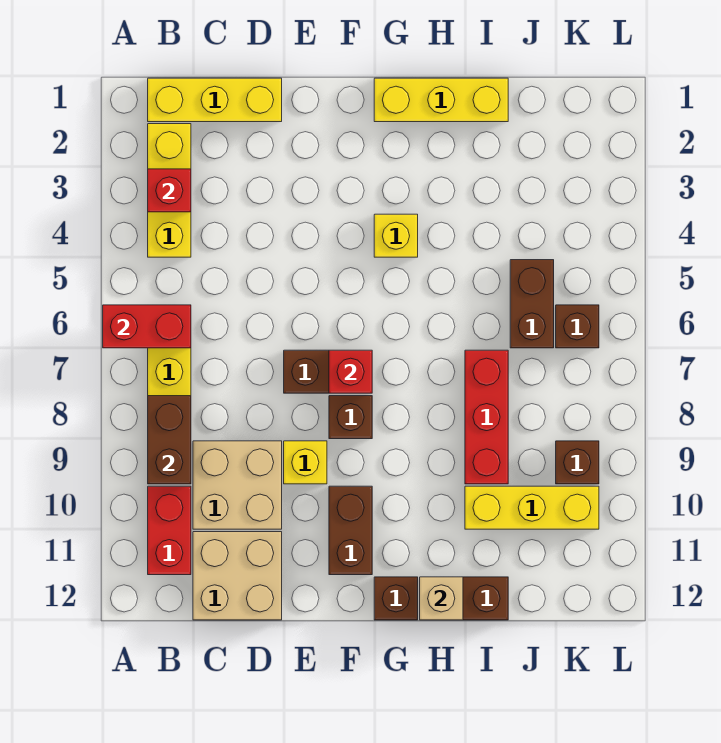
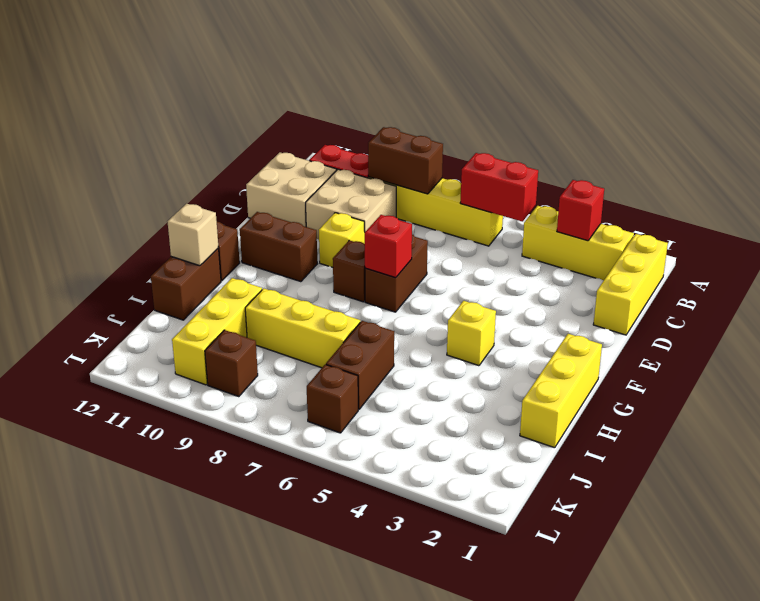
red brick A6:B6 level 2 -> red brick B5:B6 level 2
red brick I7:I9 level 1 -> yellow brick I7:I9 level 1
brown brick J5:J6 level 1 -> brown brick I6:J6 level 1

